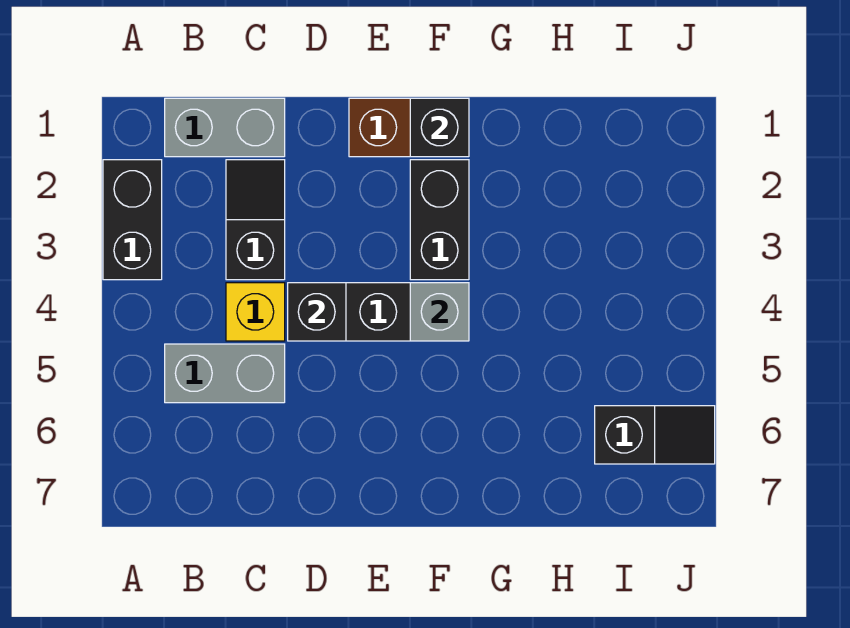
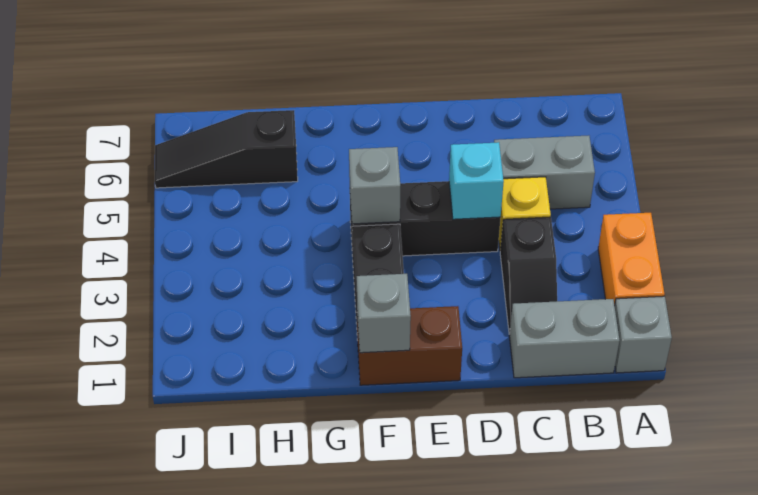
none -> grey brick A1 level 1
black brick A2:A3 level 1 -> orange brick A2:A3 level 1
black brick D4 level 2 -> cyan brick D4 level 2
black brick F1 level 2 -> grey brick F1 level 2
black slope I6:J6 level 1 top I -> black slope H6:J6 level 1 top H

